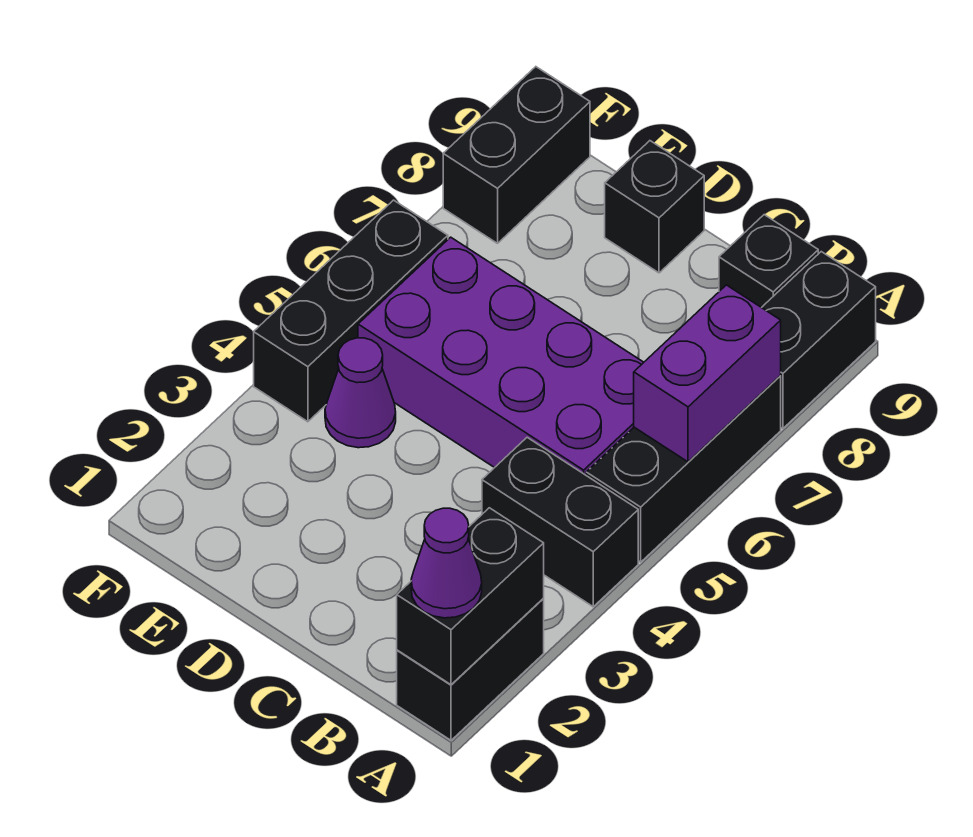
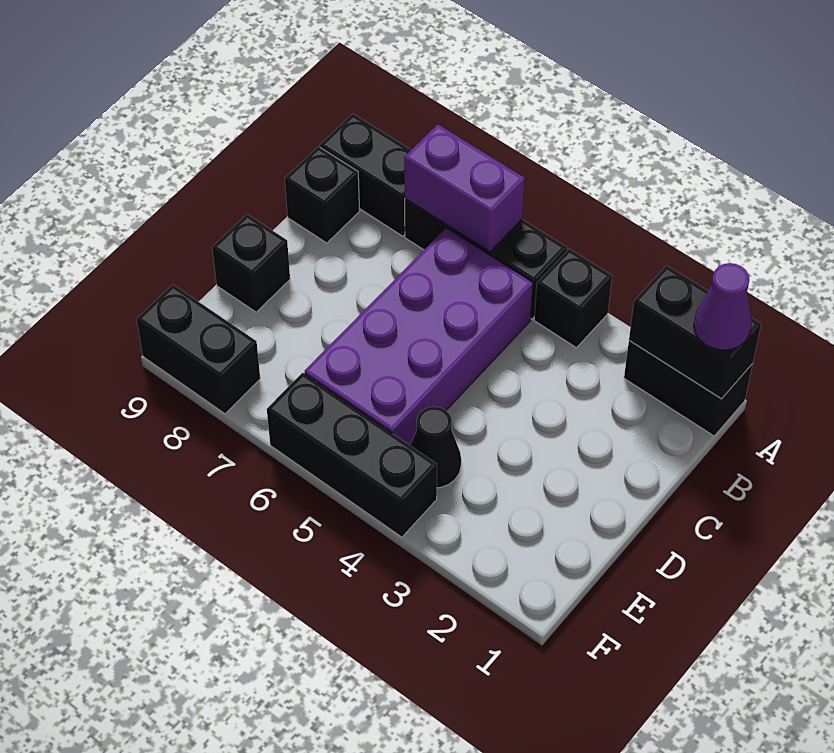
black brick A4:B4 level 1 -> black brick A4 level 1
purple cone E4 level 1 -> black cone E4 level 1

